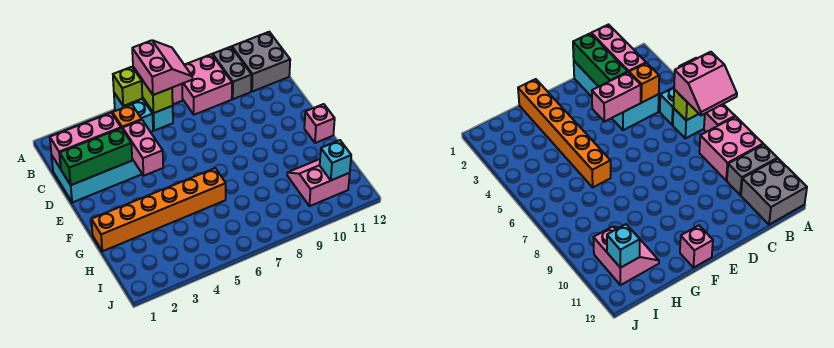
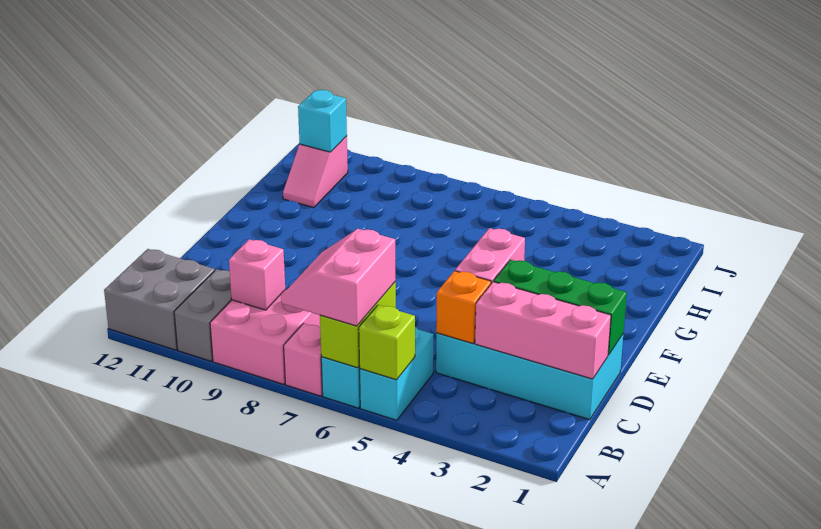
pink brick F12 level 1 -> pink brick B9 level 2
orange brick G1:G6 level 1 -> none
pink slope H10:I11 level 1 top I -> pink slope H11:I11 level 1 top I

